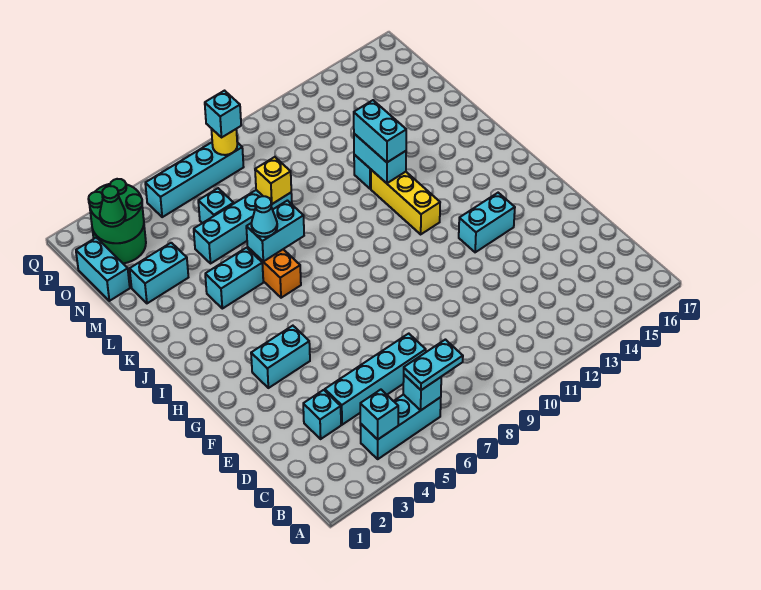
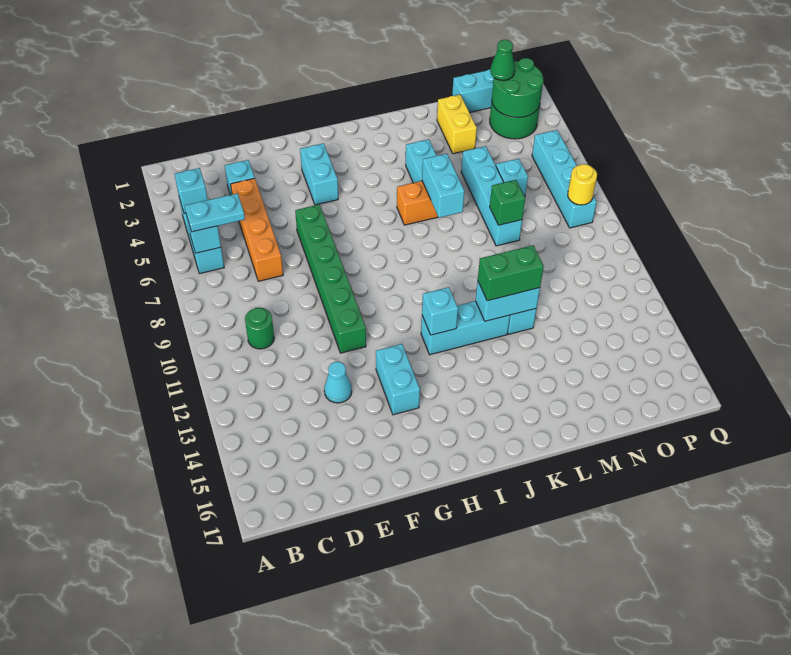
cyan plate B6:B7 level 3 -> cyan plate B6:C6 level 3
none -> green round brick C10 level 1
cyan brick D4:D7 level 1 -> orange brick D4:D7 level 1
none -> green brick F6:F11 level 1
yellow brick I12:K12 level 1 -> cyan brick I12:K12 level 1
cyan cone K6 level 3 -> cyan cone E13 level 1
cyan brick K12:L12 level 3 -> green brick K12:L12 level 3
cyan brick M2:M3 level 1 -> yellow brick M2:M3 level 1
yellow brick M8 level 2 -> green brick M8 level 2
cyan brick P8 level 3 -> cyan brick I12 level 2

